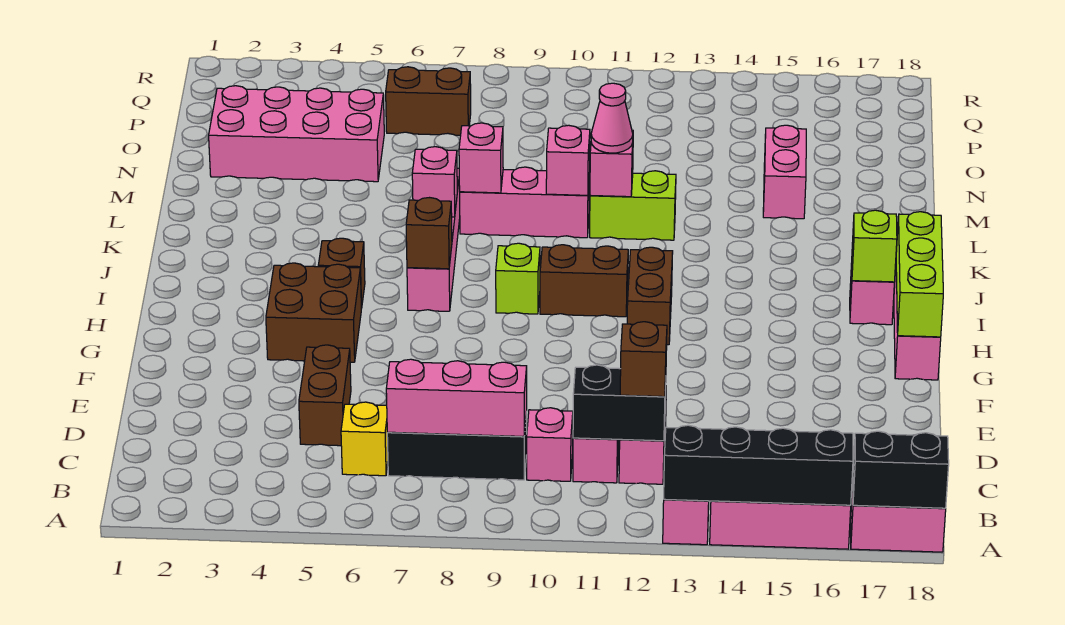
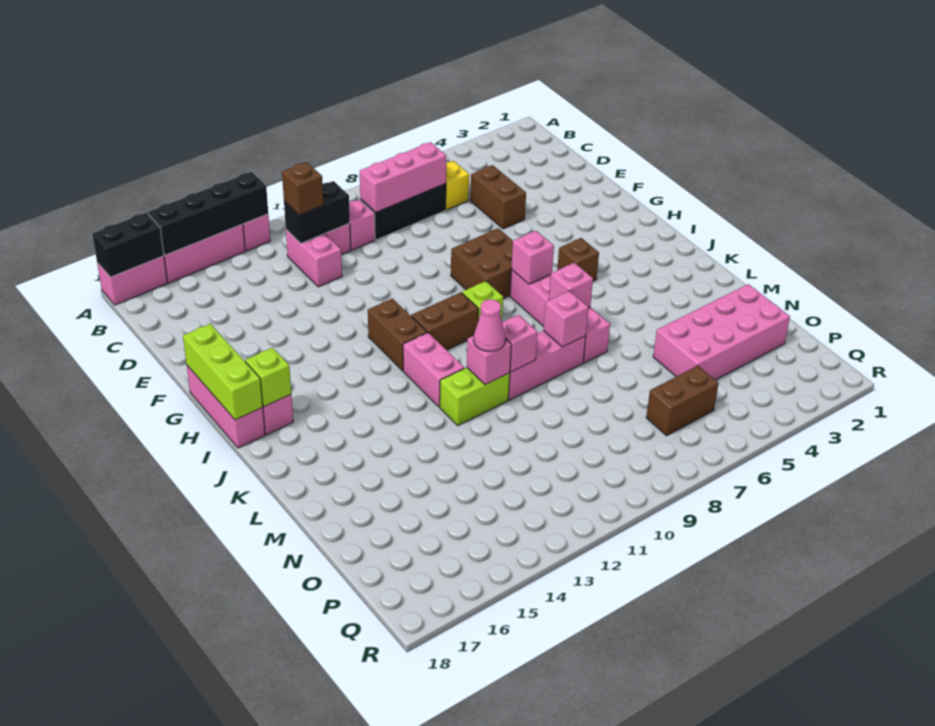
brown brick G4:H5 level 1 -> brown brick G7:H8 level 1
brown brick I7 level 2 -> pink brick I7 level 2
pink brick M15:N15 level 1 -> pink brick J12:K12 level 1

